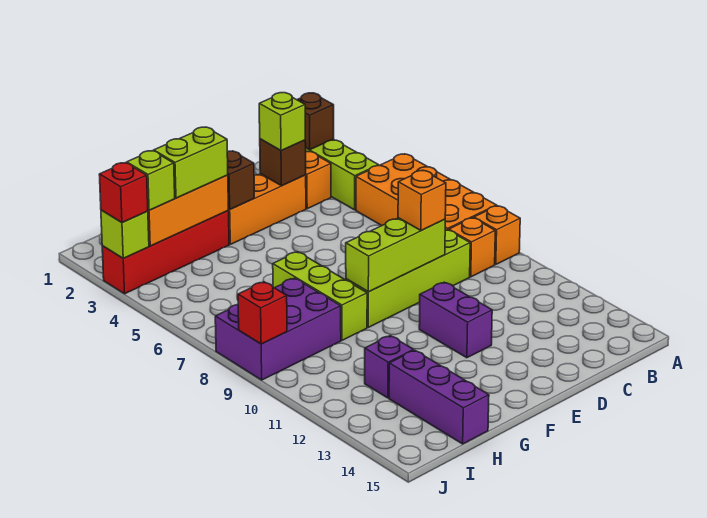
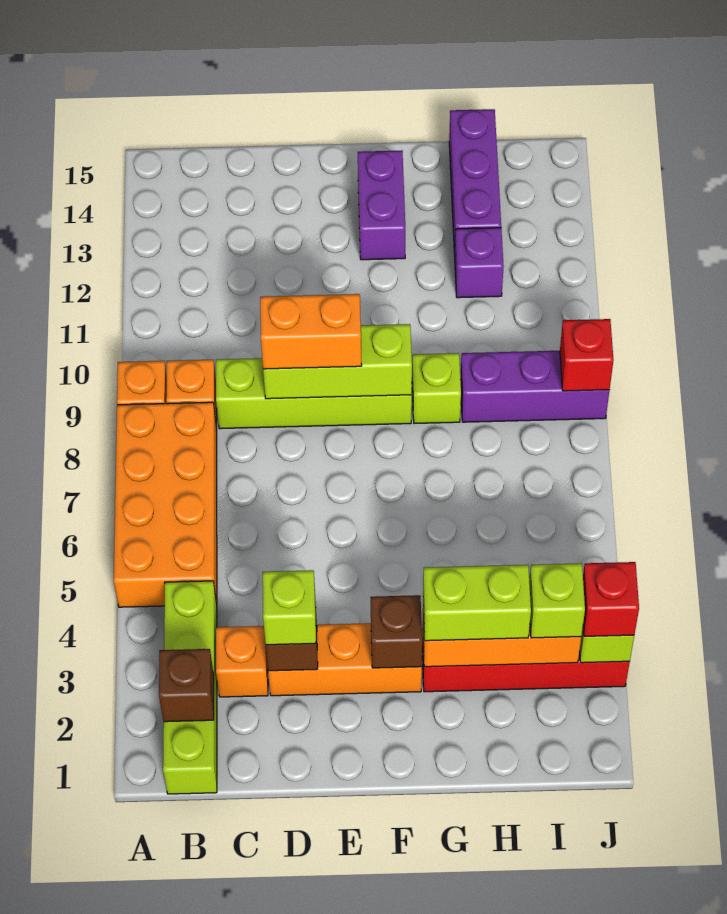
orange brick D9 level 3 -> orange brick D9:E9 level 3
purple brick E11:E12 level 1 -> purple brick F13:F14 level 1
lime brick G7:G9 level 1 -> lime brick G9 level 1
purple brick H8:J9 level 1 -> purple brick H9:J9 level 1

